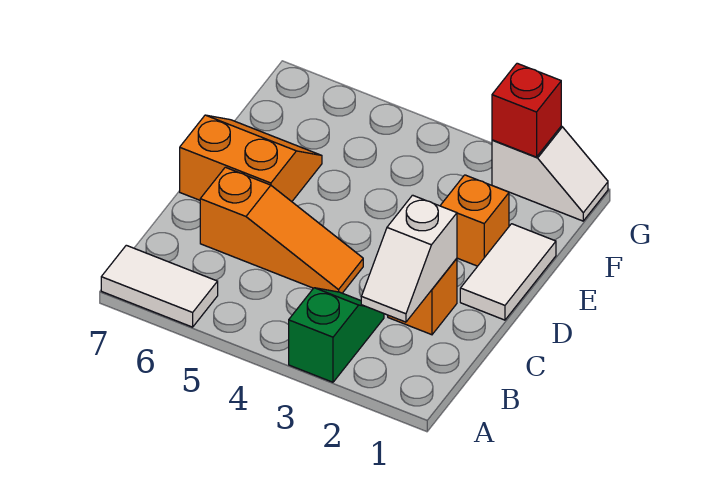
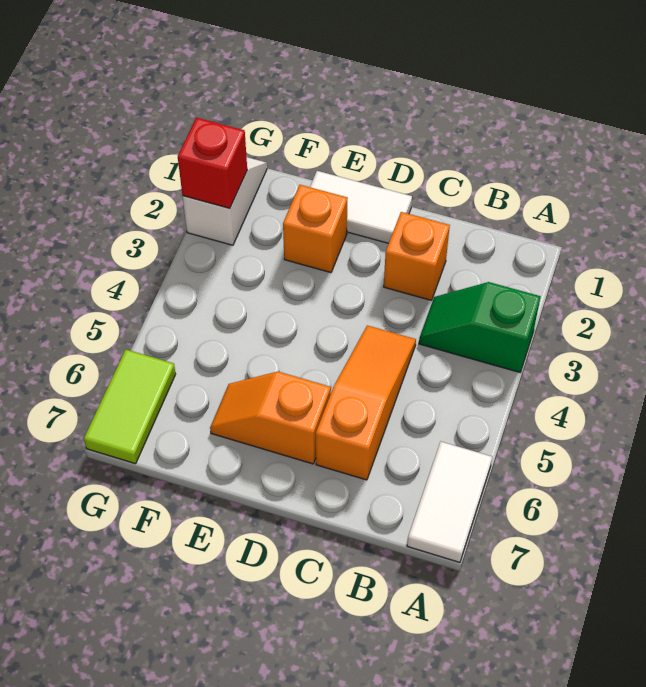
white slope B2:C2 level 2 top C -> none
orange slope D6:E7 level 1 top D -> orange slope D6:E6 level 1 top D
none -> lime tile G6:G7 level 1

